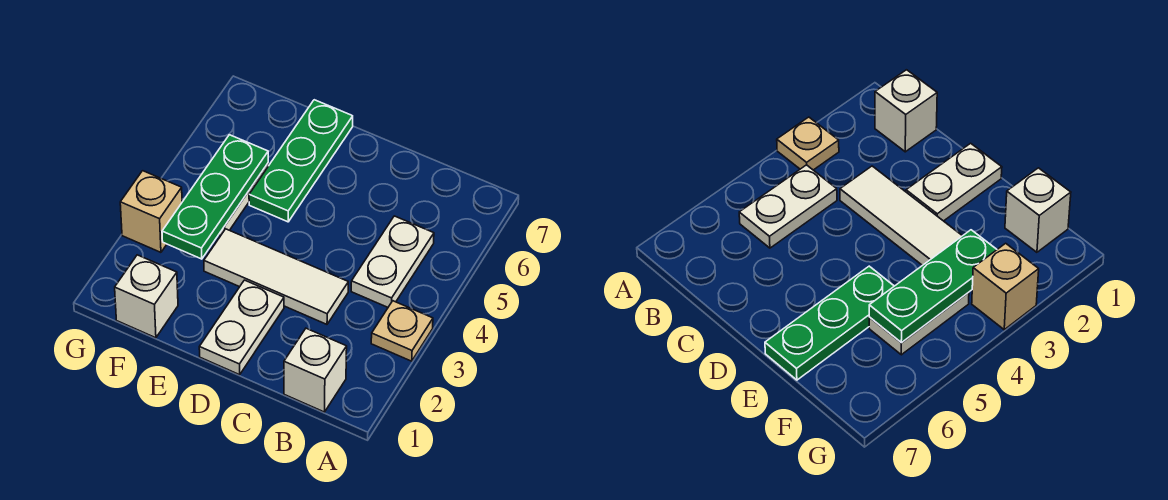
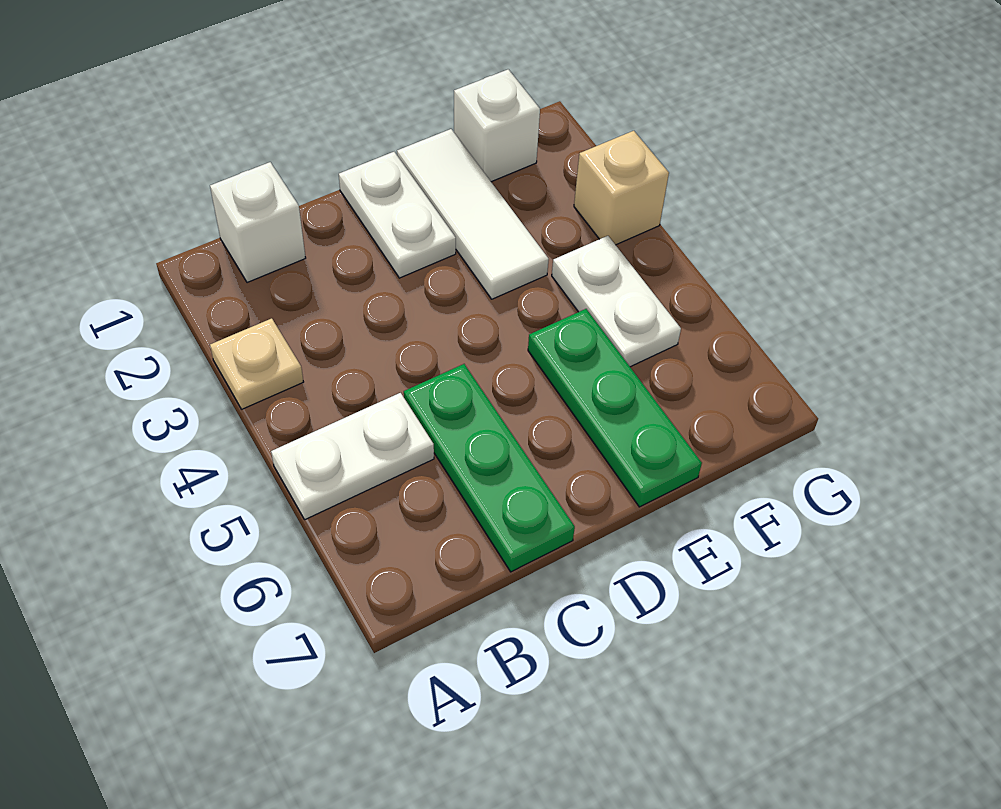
white plate B4:B5 level 1 -> white plate A5:B5 level 1
white tile C3:E3 level 1 -> white tile E1:E3 level 1
green plate F3:F5 level 2 -> green plate C5:C7 level 1

